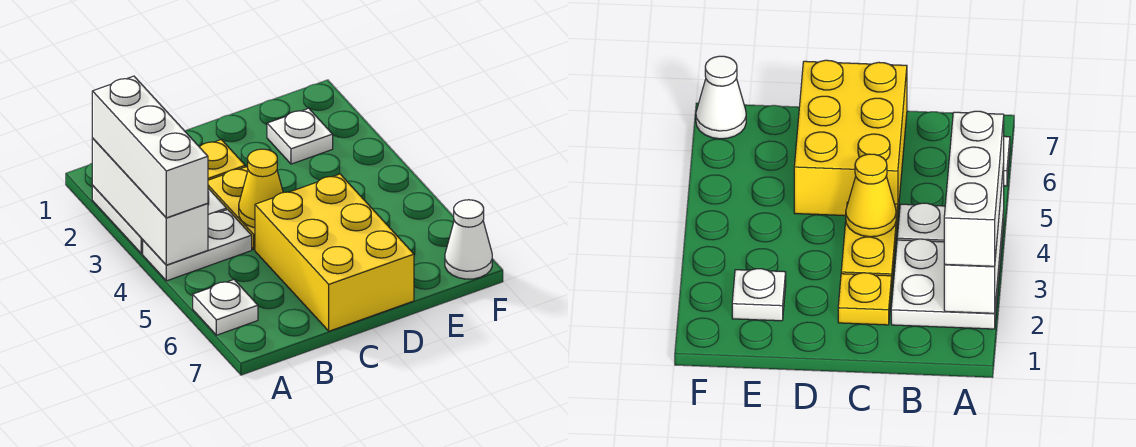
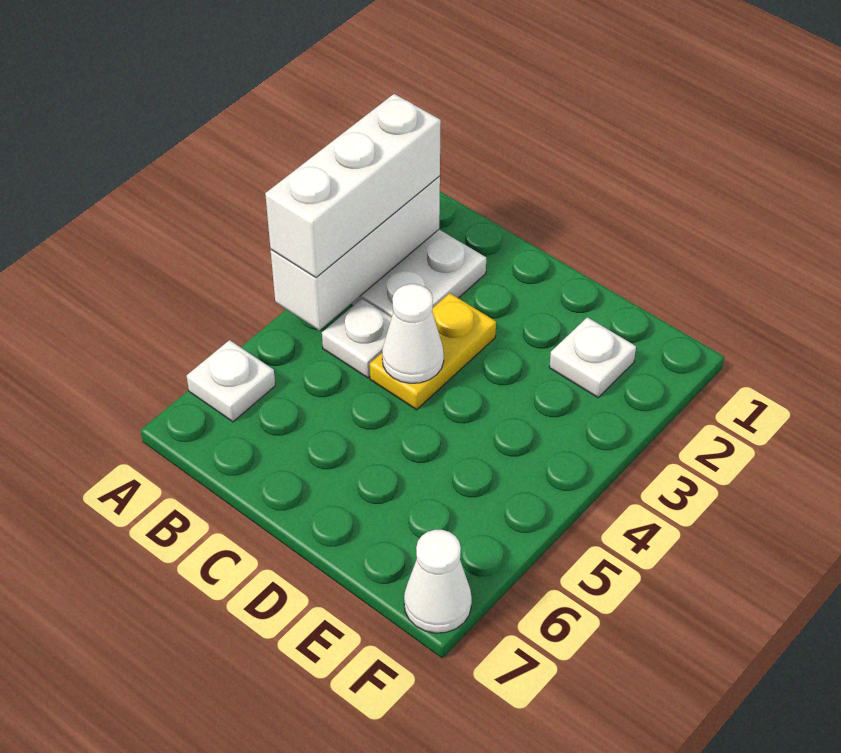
white plate A4:B4 level 1 -> white plate B4 level 1
yellow plate C2 level 1 -> none
yellow cone C4 level 2 -> white cone C4 level 2
yellow brick C5:D7 level 1 -> none

